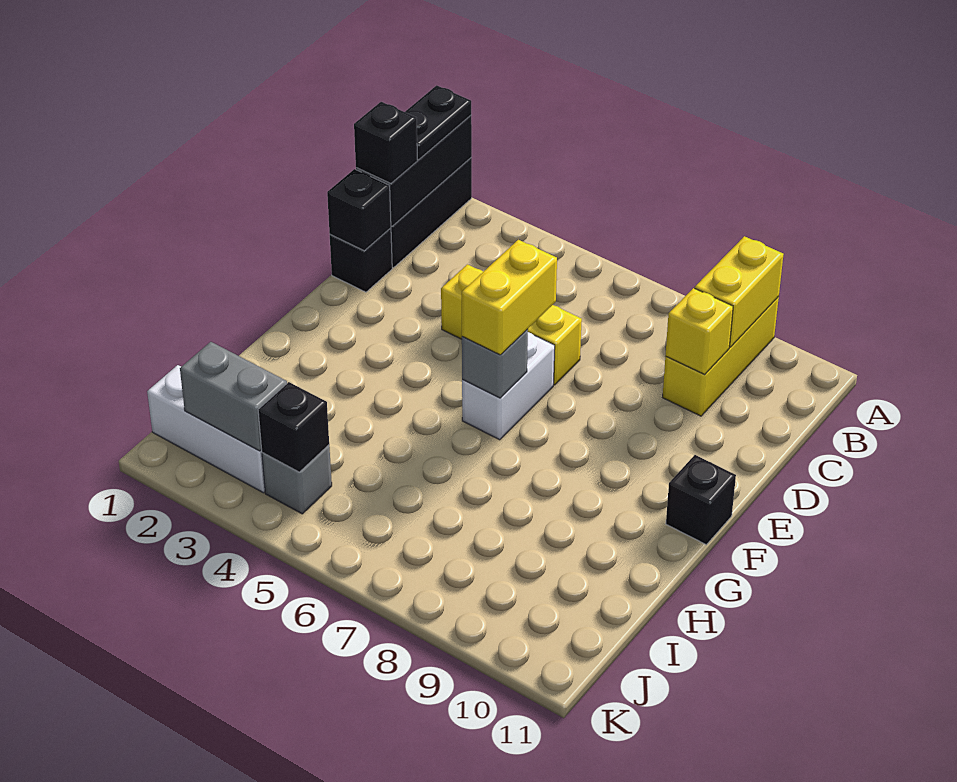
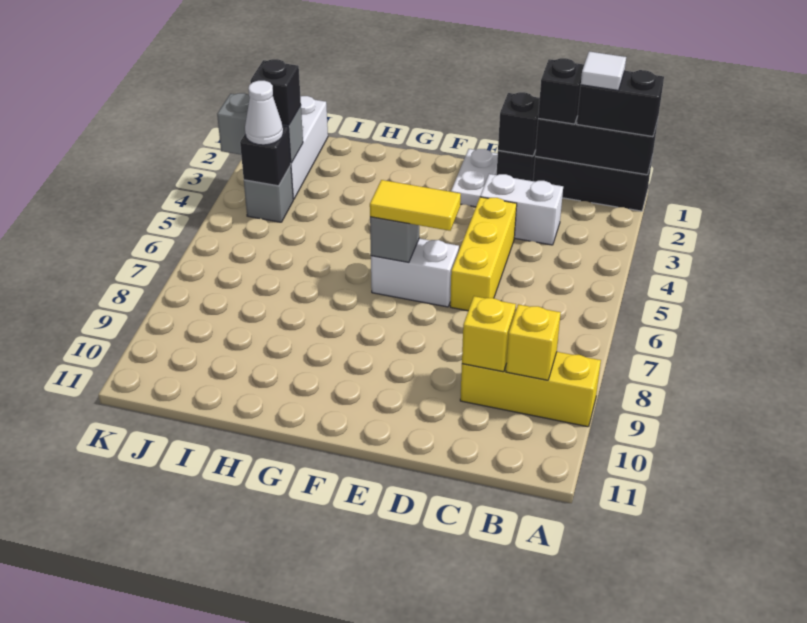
black plate A1:B1 level 3 -> black brick A1:B1 level 3
yellow brick A9:B9 level 2 -> yellow brick B9 level 2
none -> white tile B1 level 4
none -> white brick C3:D3 level 1
none -> white plate E1:E2 level 1
yellow brick E6:F6 level 3 -> yellow tile E6:F6 level 3
black brick F11 level 1 -> black brick J3 level 3
grey brick J2:J3 level 2 -> grey brick J3:K3 level 2
none -> white cone J4 level 3

